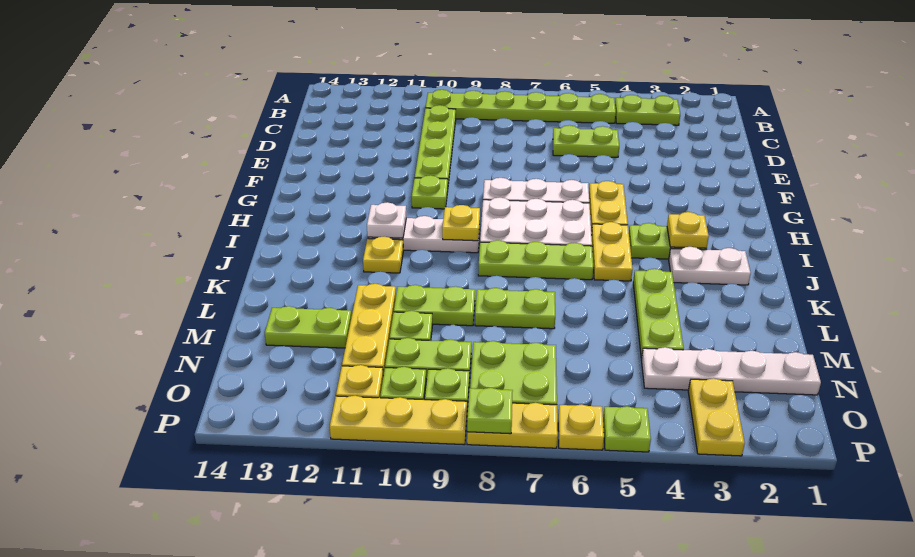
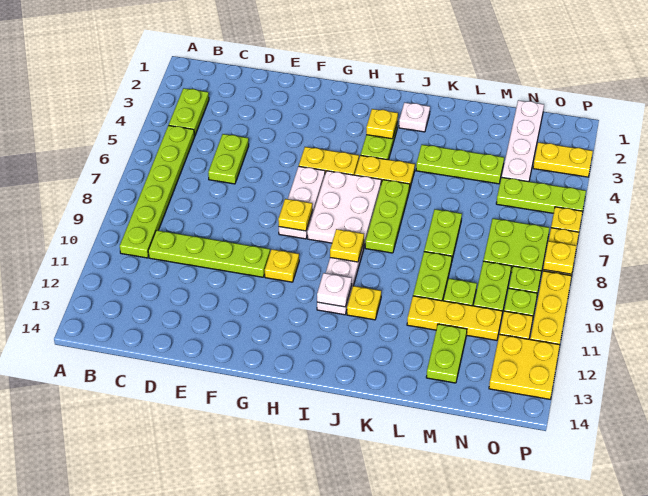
none -> yellow plate G8 level 2
lime plate G10 level 1 -> yellow plate G10 level 1
white plate J2:J3 level 1 -> white plate J2 level 1
none -> yellow plate O12:P13 level 1
lime plate P5 level 1 -> lime plate N5:P5 level 1
lime plate P8 level 2 -> yellow plate P8 level 2

